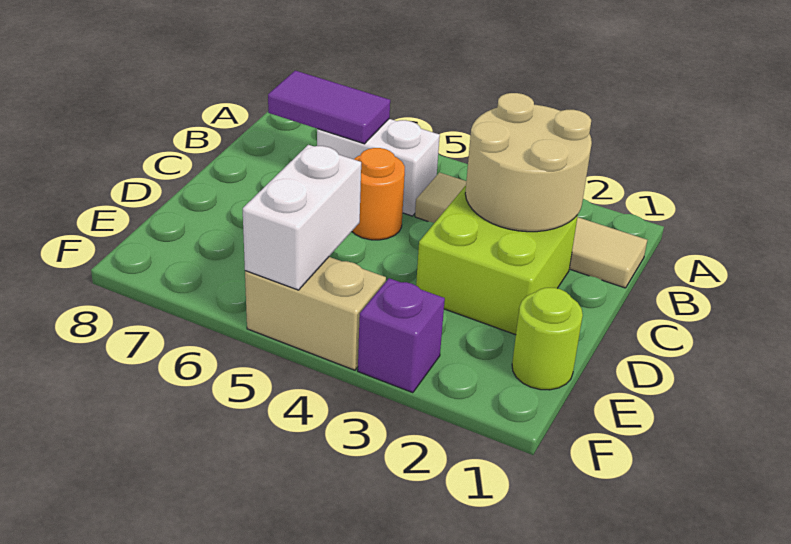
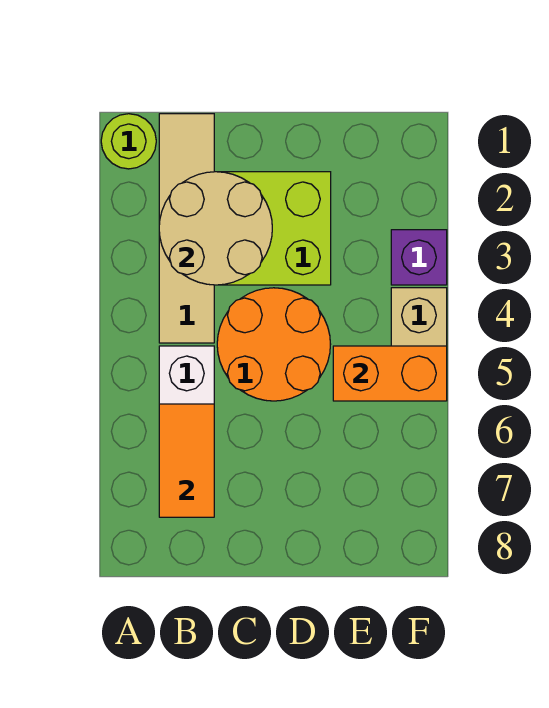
purple tile B6:B7 level 2 -> orange tile B6:B7 level 2
orange round brick C5 level 1 -> orange round brick C4:D5 level 1
lime round brick E1 level 1 -> lime round brick A1 level 1
white brick E5:F5 level 2 -> orange brick E5:F5 level 2

